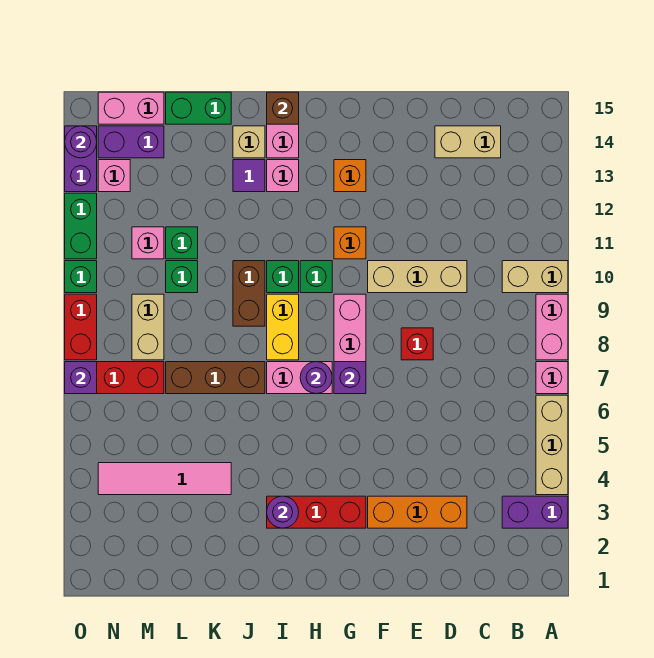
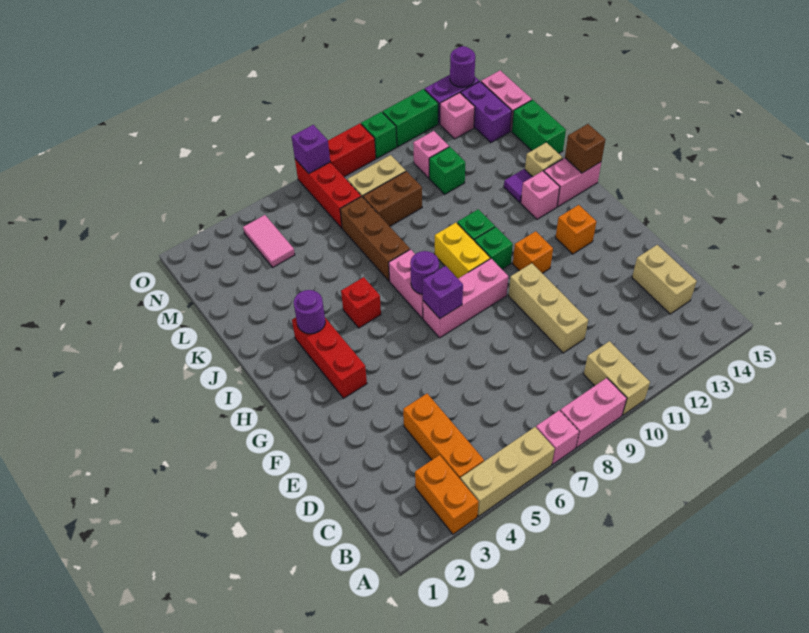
purple brick A3:B3 level 1 -> orange brick A3:B3 level 1
orange brick D3:F3 level 1 -> orange brick B4:D4 level 1
red brick E8 level 1 -> red brick I5 level 1
yellow brick I8:I9 level 1 -> yellow brick H9:I9 level 1
brown brick J9:J10 level 1 -> brown brick L8:L9 level 1
pink tile K4:N4 level 1 -> pink tile M4:N4 level 1
green brick L10 level 1 -> none

